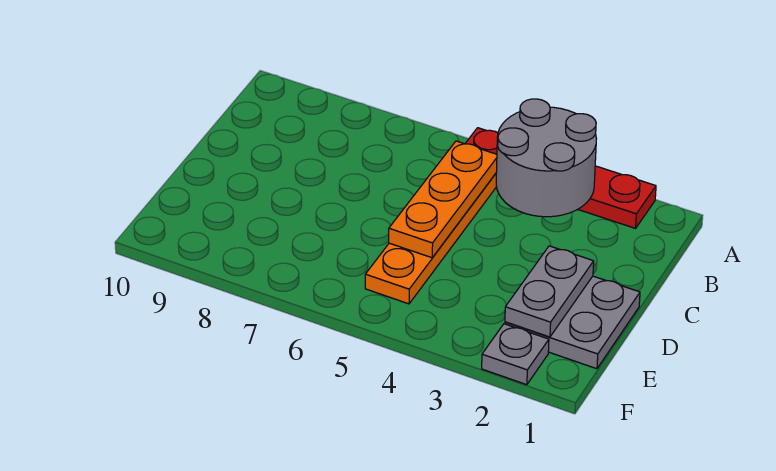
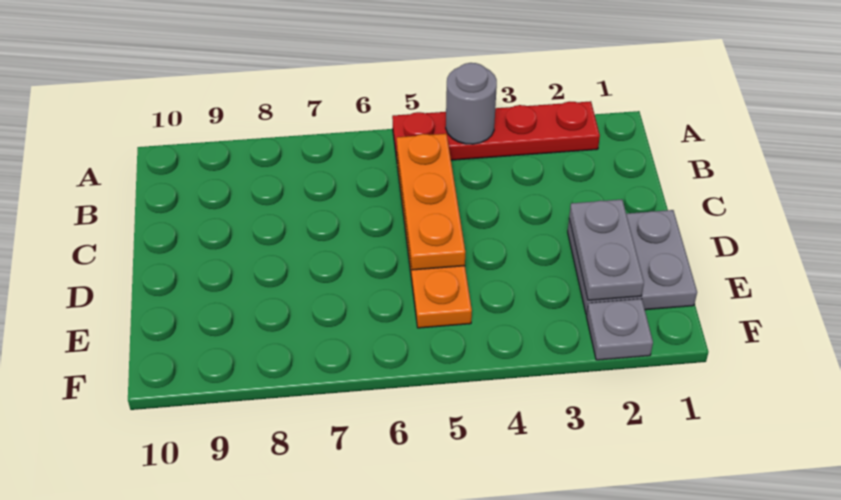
grey round brick A3:B4 level 2 -> grey round brick A4 level 2

